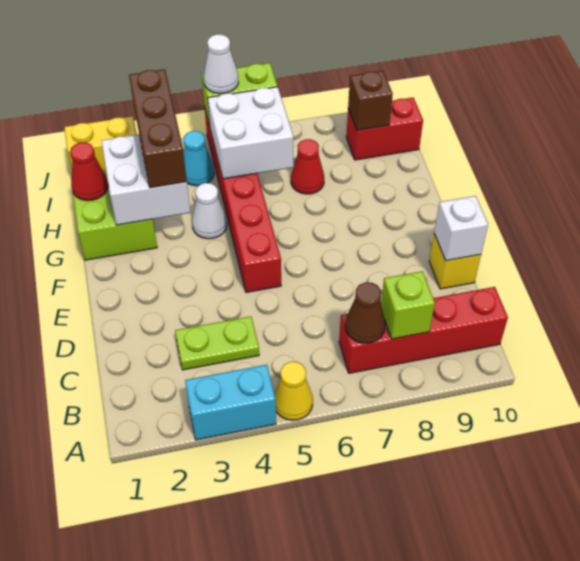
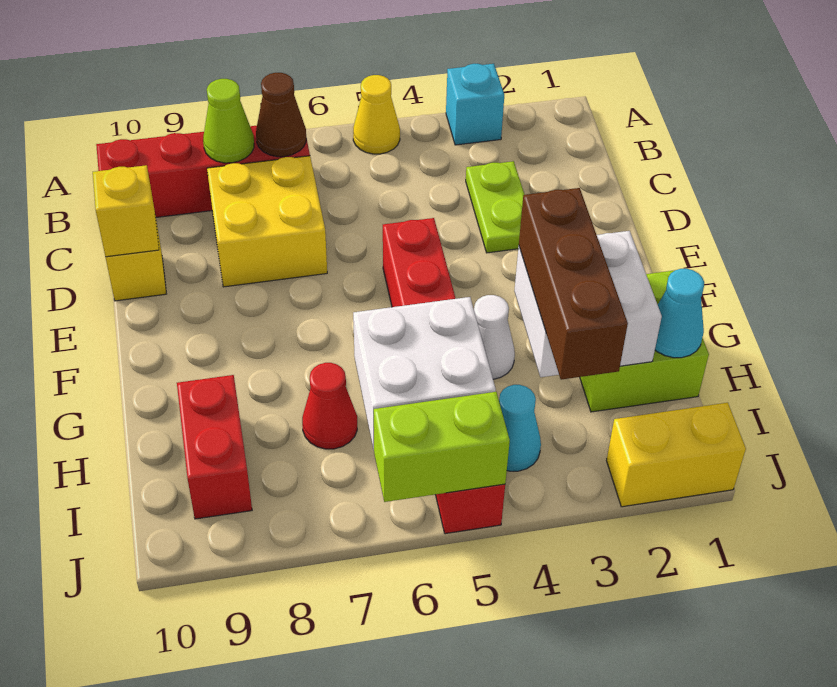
cyan brick A3:A4 level 1 -> cyan brick A3 level 1
lime brick B8 level 2 -> lime cone B8 level 2
lime plate C3:C4 level 1 -> lime plate C3:D3 level 1
none -> yellow brick C7:D8 level 1
white brick D10 level 2 -> yellow brick D10 level 2
red cone H1 level 2 -> cyan cone H1 level 2
red brick I9:I10 level 1 -> red brick H9:I9 level 1
brown brick I9 level 2 -> none
white cone J5 level 3 -> none

